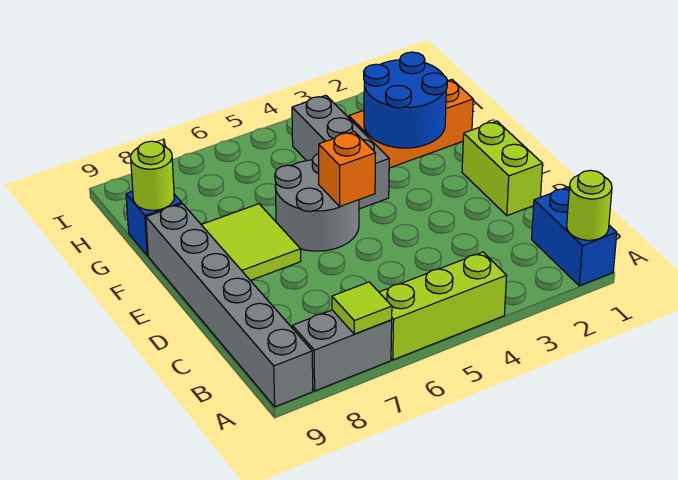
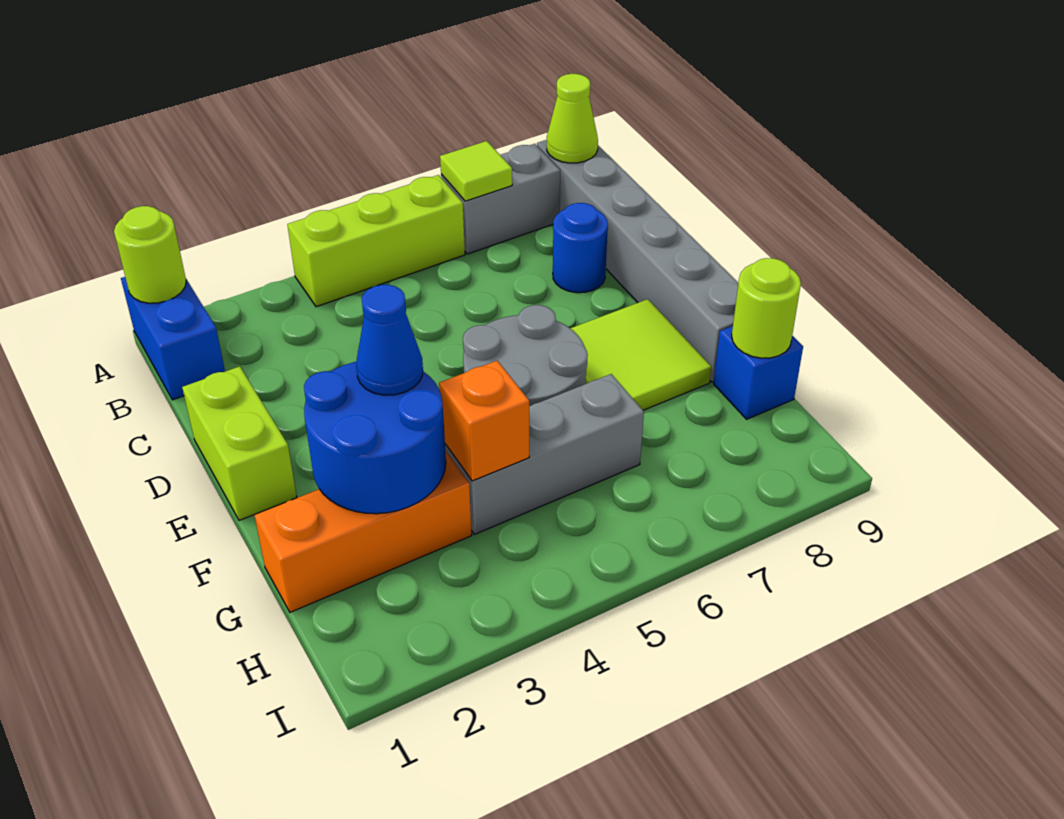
none -> lime cone A9 level 2
none -> blue round brick C8 level 1
orange brick E5 level 2 -> orange brick G4 level 2
none -> blue cone F3 level 3
grey brick F4:H4 level 1 -> grey brick G4:G6 level 1

